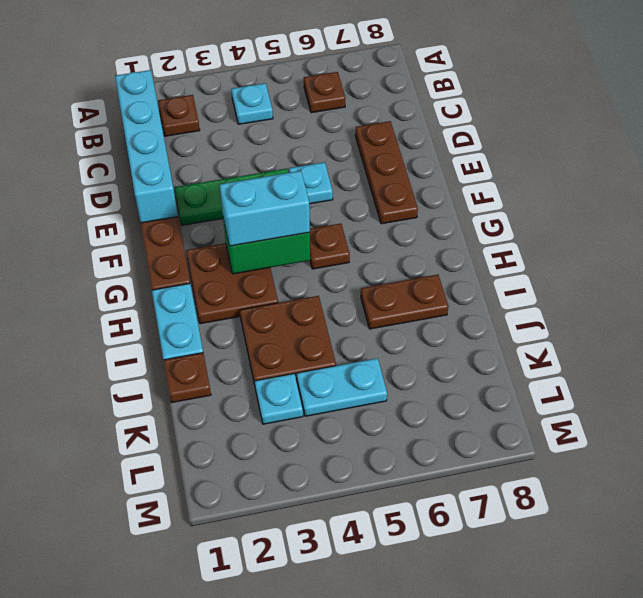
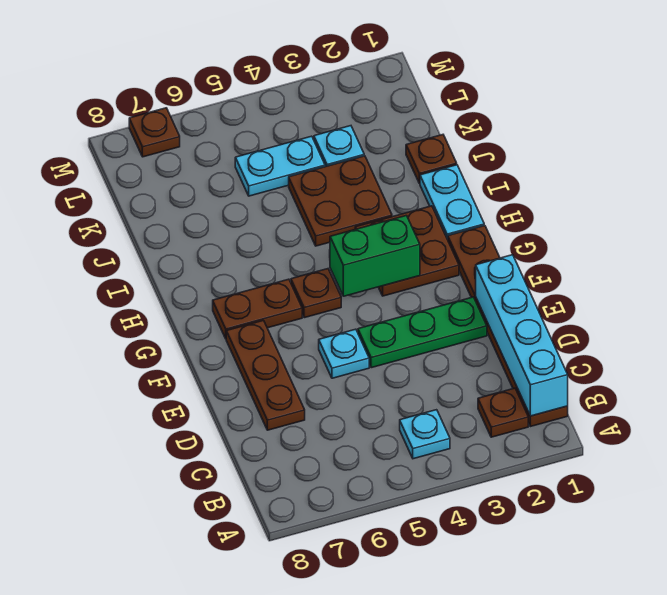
brown plate B6 level 1 -> brown plate M7 level 1
cyan brick G3:G4 level 3 -> none
brown plate I6:I7 level 1 -> brown plate G6:G7 level 1

